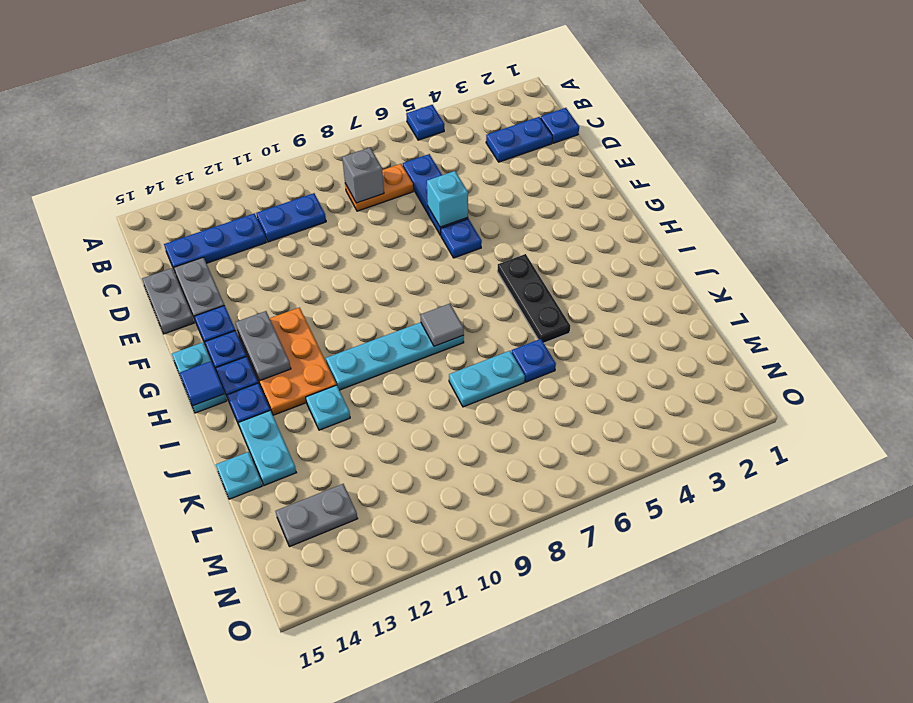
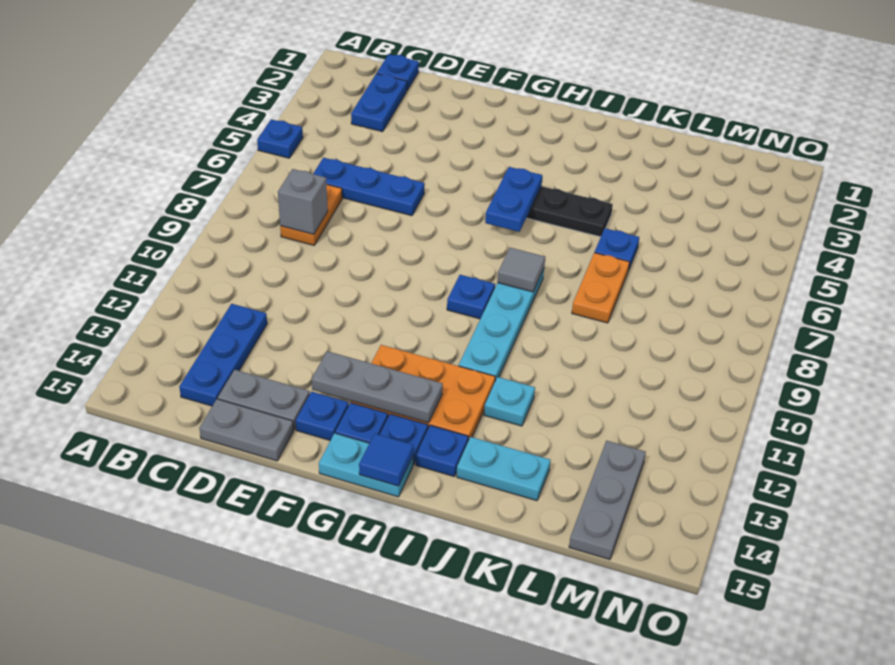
blue plate C10:C11 level 1 -> blue plate H5:H6 level 2
cyan brick E6 level 2 -> none
blue plate F6 level 1 -> blue plate H9 level 1
grey plate G13:H13 level 2 -> grey plate F13:H13 level 2
cyan plate K7:K8 level 1 -> orange plate K7:K8 level 1
cyan plate K15 level 1 -> none
grey plate M13:M14 level 1 -> grey plate M13:M15 level 1

